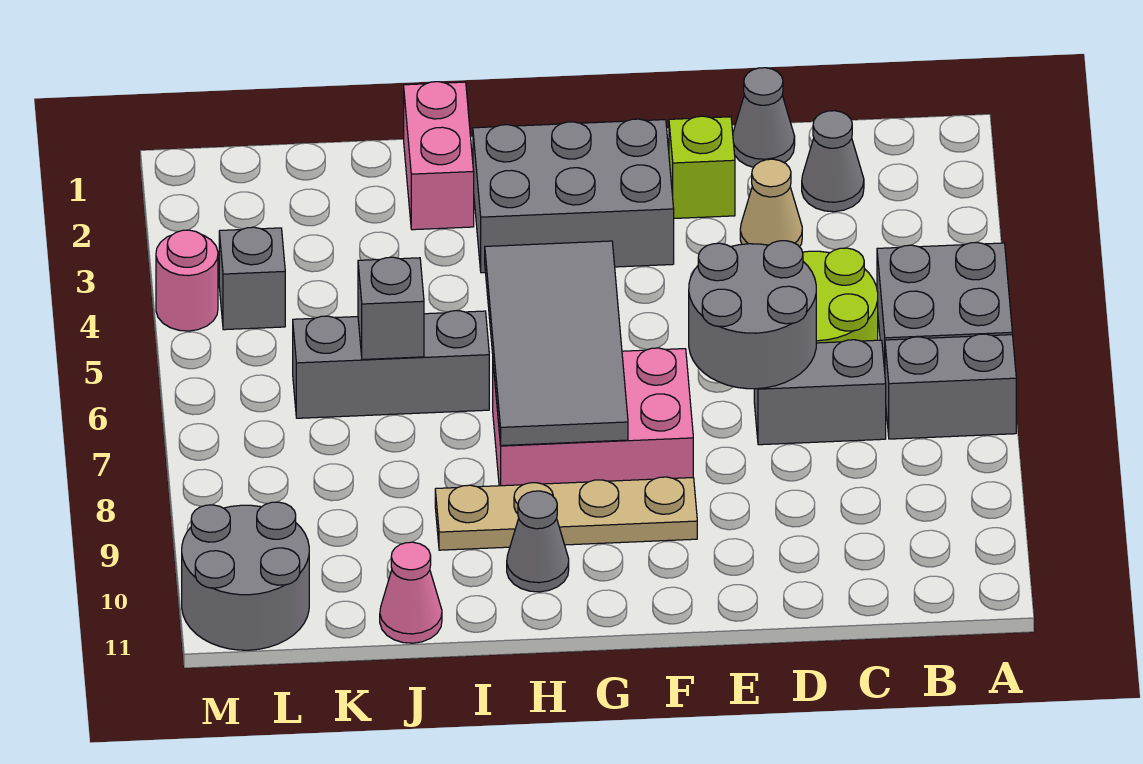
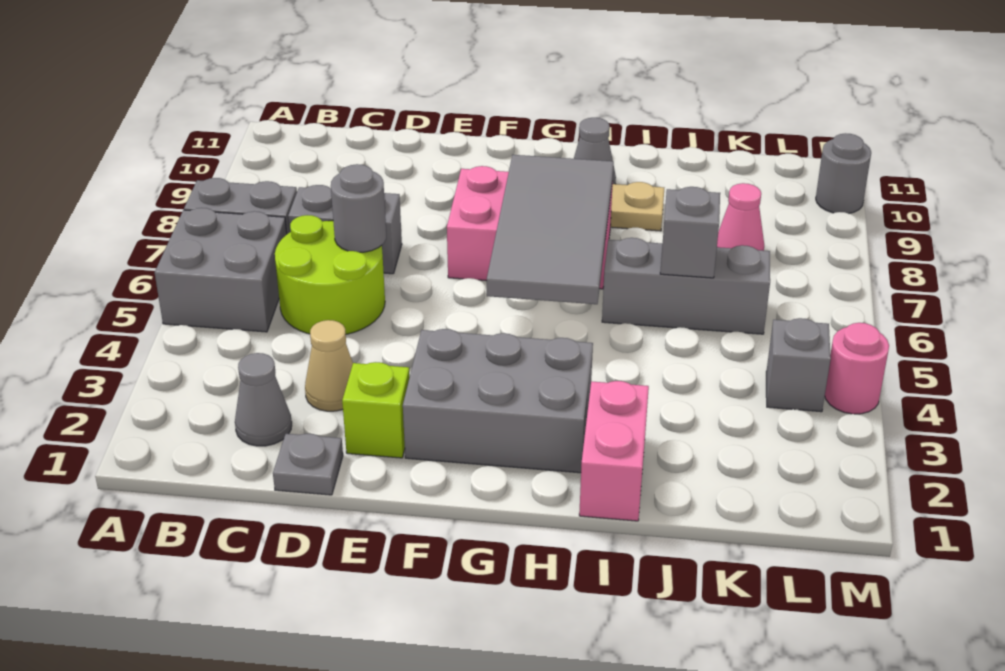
grey cone D1 level 1 -> grey plate D1 level 1
grey round brick D6:E7 level 2 -> grey round brick D6 level 2
pink cone J11 level 1 -> pink cone K8 level 1
grey round brick L10:M11 level 1 -> grey round brick M10 level 1

